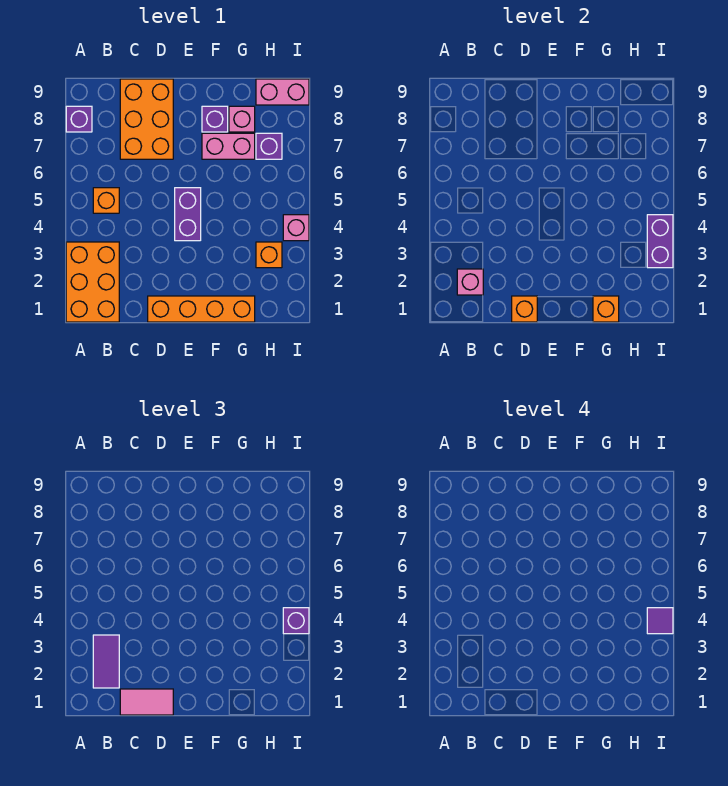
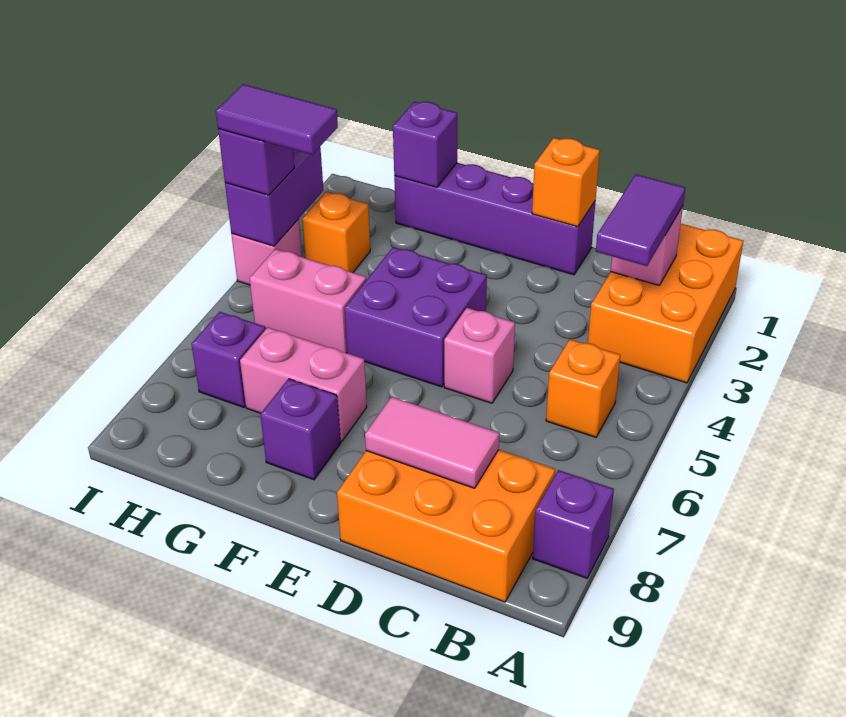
pink tile C1:D1 level 3 -> pink tile C8:D8 level 2
orange brick C7:D9 level 1 -> orange brick B8:D9 level 1
orange brick D1:G1 level 1 -> purple brick D1:G1 level 1
purple brick E4:E5 level 1 -> purple brick E4:F5 level 1
orange brick G1 level 2 -> purple brick G1 level 2
pink brick G8 level 1 -> pink brick D5 level 1
pink brick H9:I9 level 1 -> pink brick G5:H5 level 1
purple tile I4 level 4 -> purple tile H4:I4 level 4

